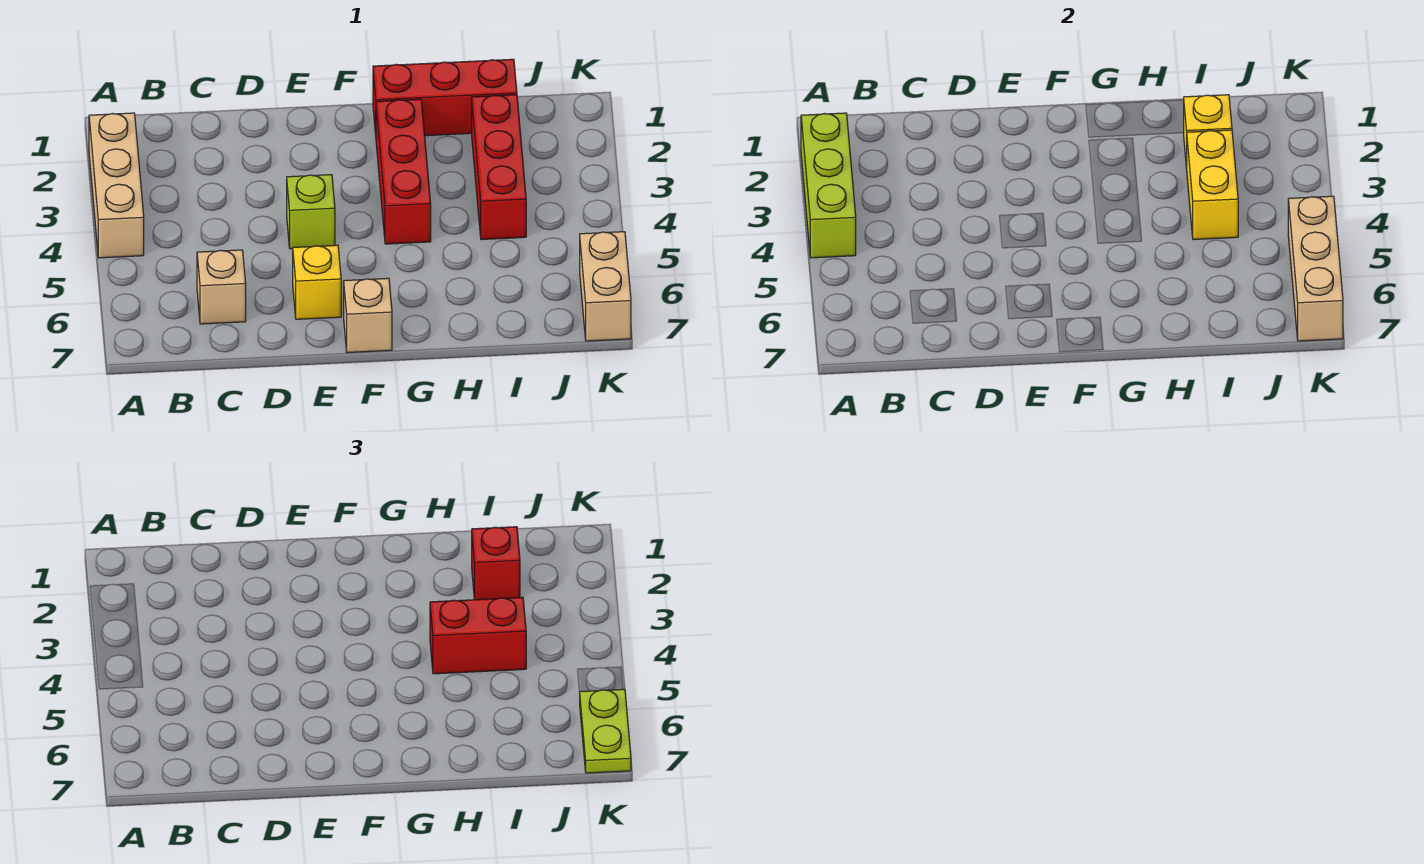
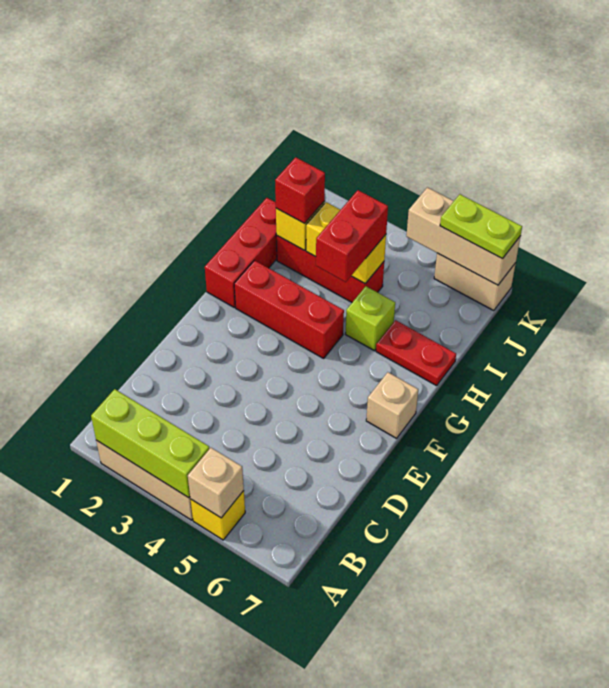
tan brick C6 level 1 -> tan brick A5 level 2
lime brick E4 level 1 -> lime brick H5 level 1
yellow brick E6 level 1 -> yellow brick A5 level 1
none -> red plate H6:H7 level 1

